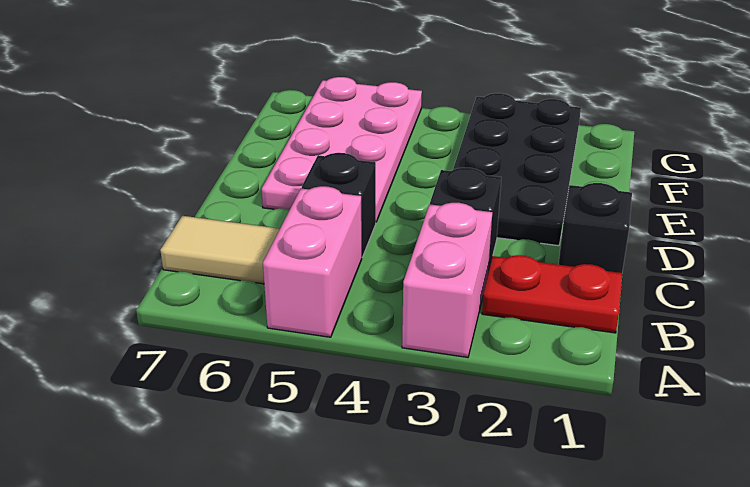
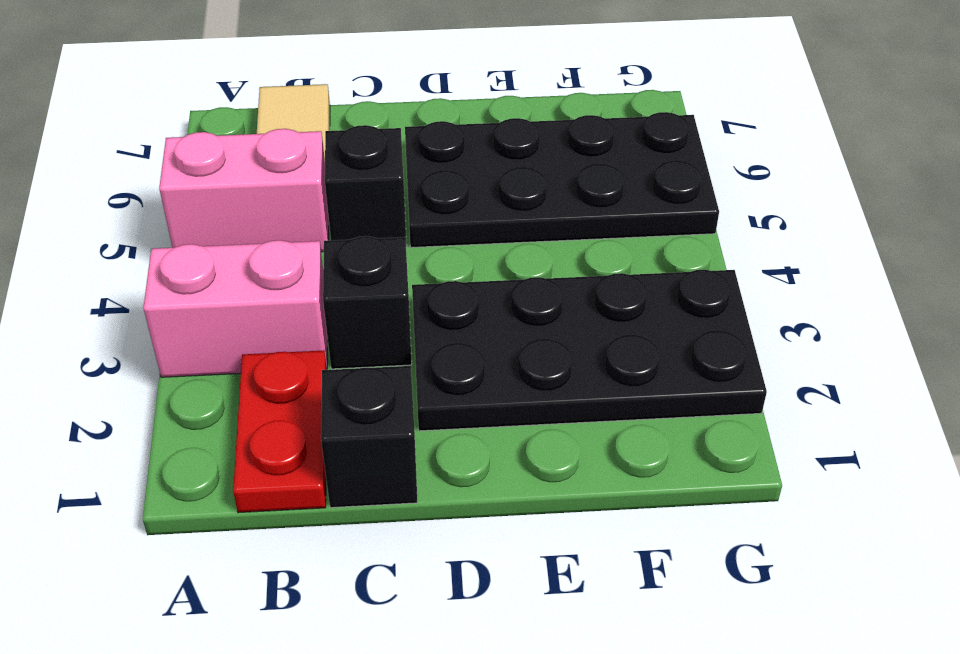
pink plate D5:G6 level 1 -> black plate D5:G6 level 1

